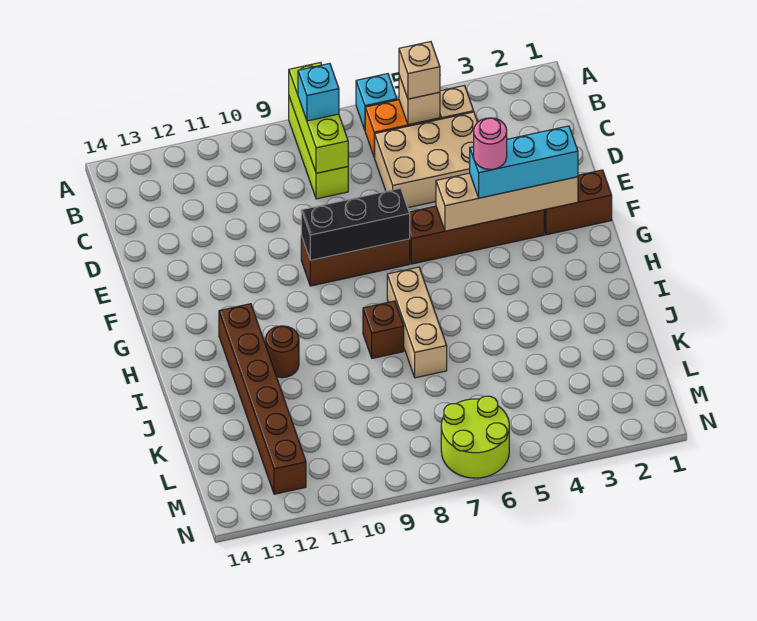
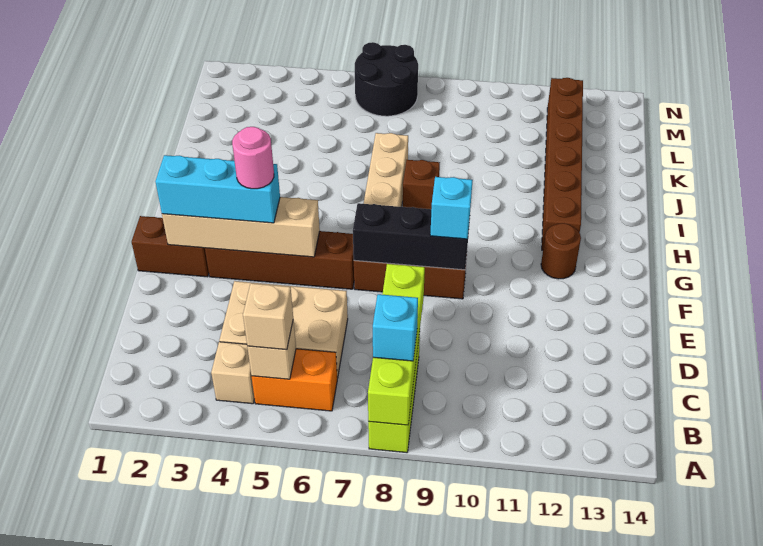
cyan brick A6 level 1 -> cyan brick F9 level 3
lime brick A8:C8 level 2 -> lime brick A8:D8 level 2
brown round brick I11 level 1 -> brown round brick G12 level 1
lime round brick M6:N7 level 1 -> black round brick M6:N7 level 1

